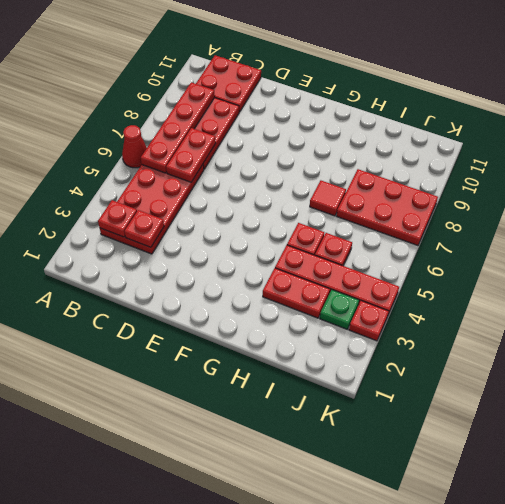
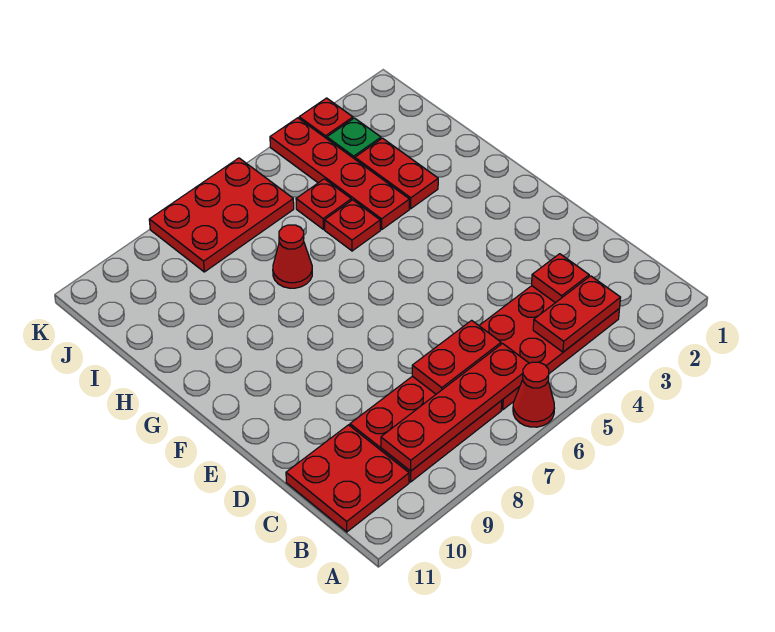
red plate B3 level 2 -> red plate B3:B4 level 2
red tile H7 level 1 -> red cone H7 level 1
red plate I7:K8 level 1 -> red plate J6:K8 level 1

